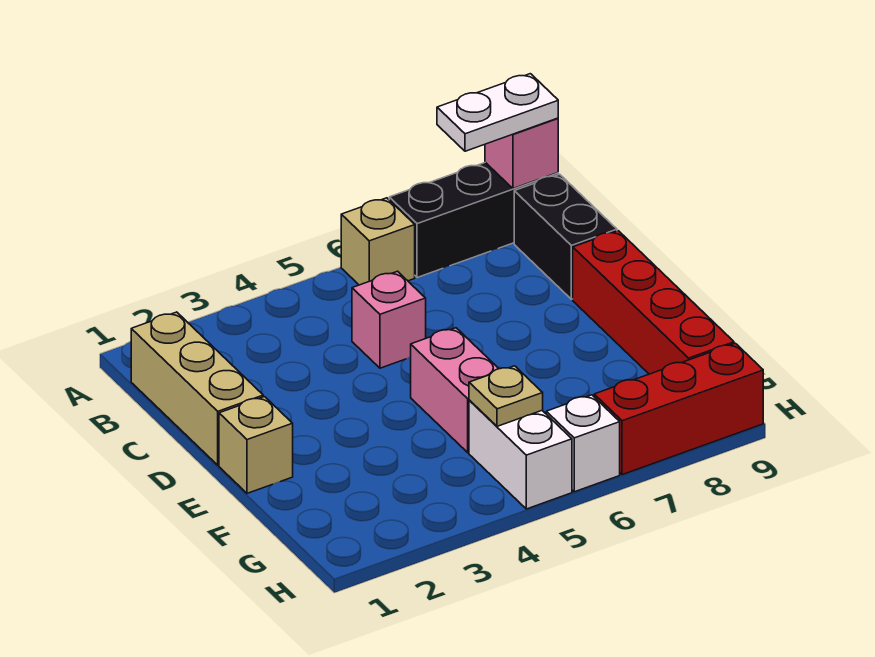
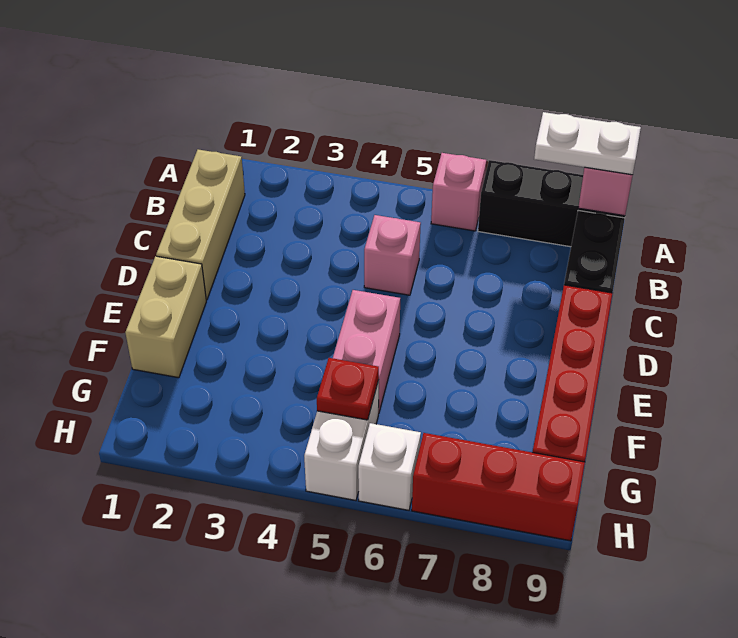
tan brick A6 level 1 -> pink brick A6 level 1
tan brick E1 level 1 -> tan brick E1:F1 level 1
tan plate G5 level 2 -> red plate G5 level 2

